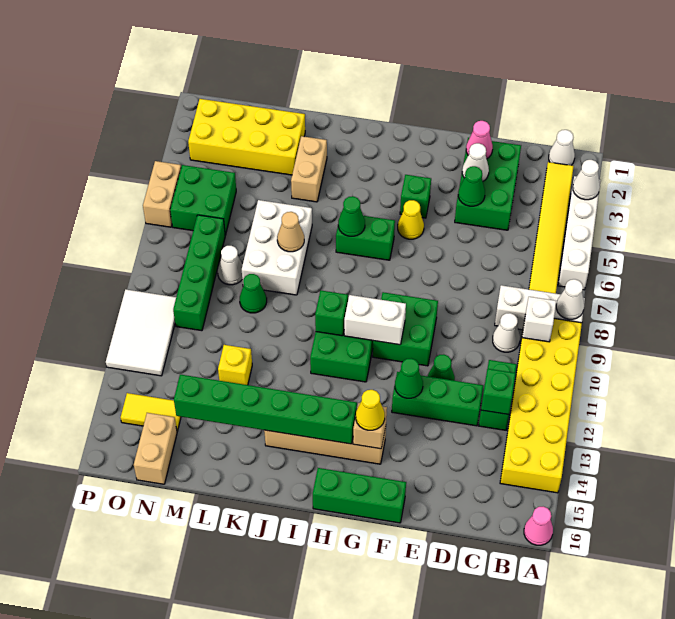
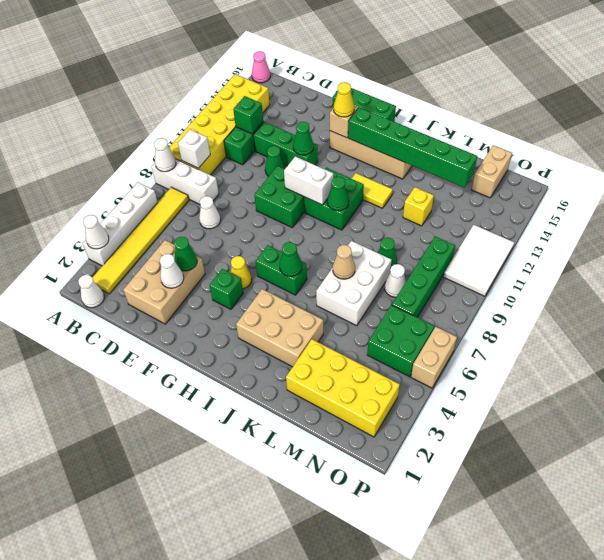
white cone C9 level 1 -> white cone D7 level 1
green brick D2:E4 level 1 -> tan brick D2:E4 level 1
pink cone E2 level 2 -> none
green brick I10 level 2 -> green cone I10 level 2
tan brick K3:K4 level 1 -> tan brick I3:K4 level 1
yellow tile N14:O14 level 1 -> yellow tile I12:J12 level 1

